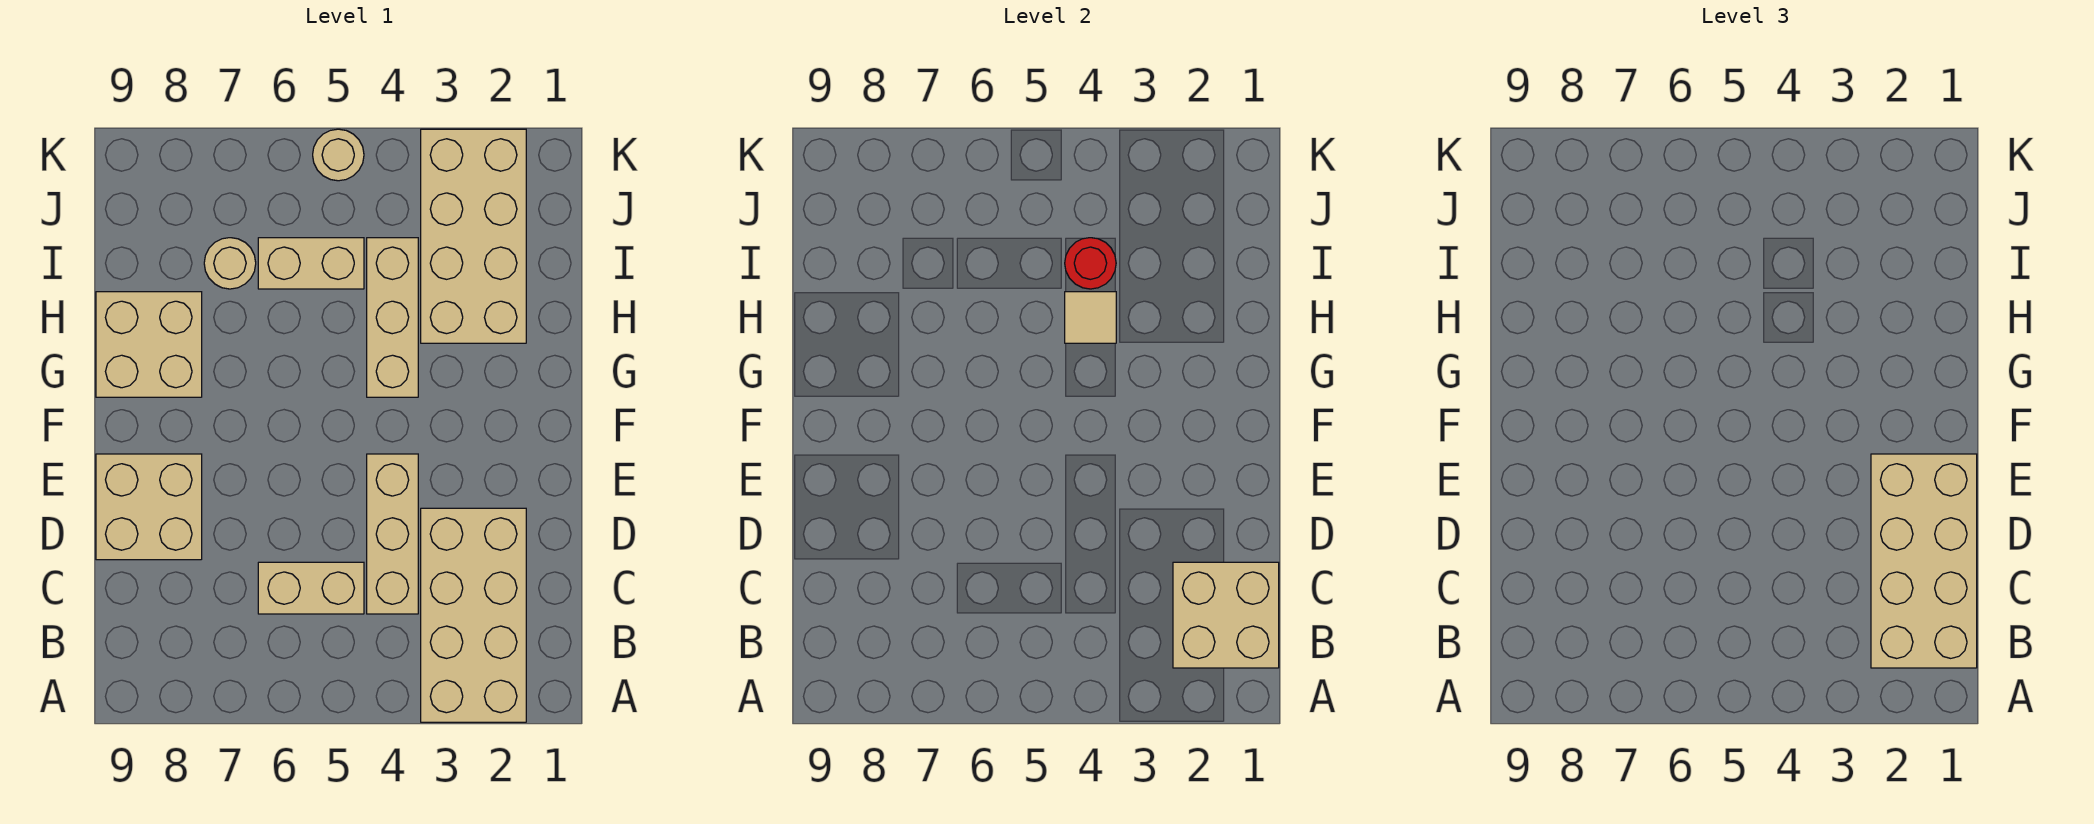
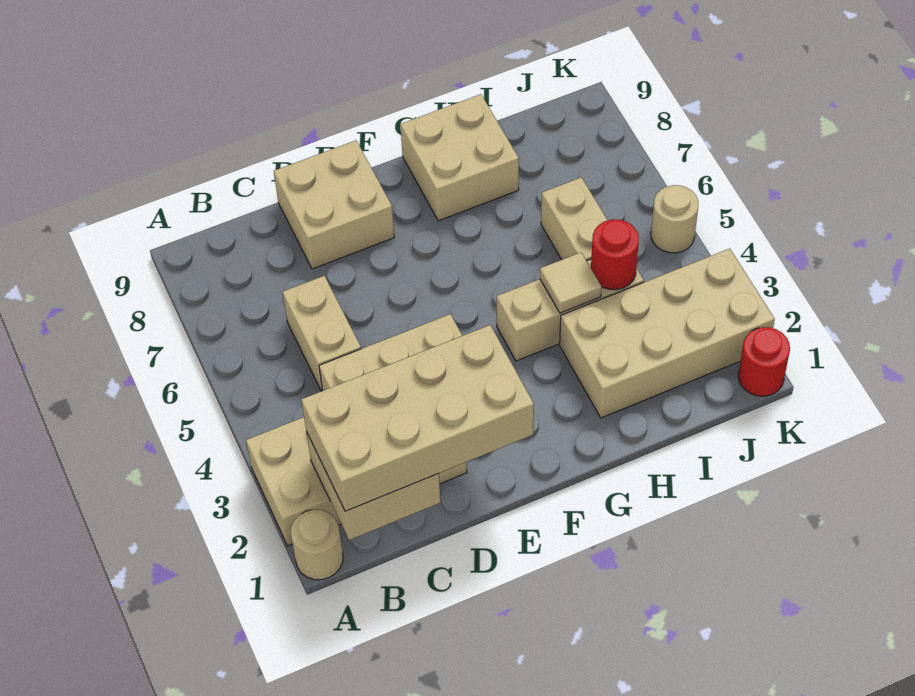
tan round brick I7 level 1 -> tan round brick A1 level 1
none -> red round brick K1 level 1

